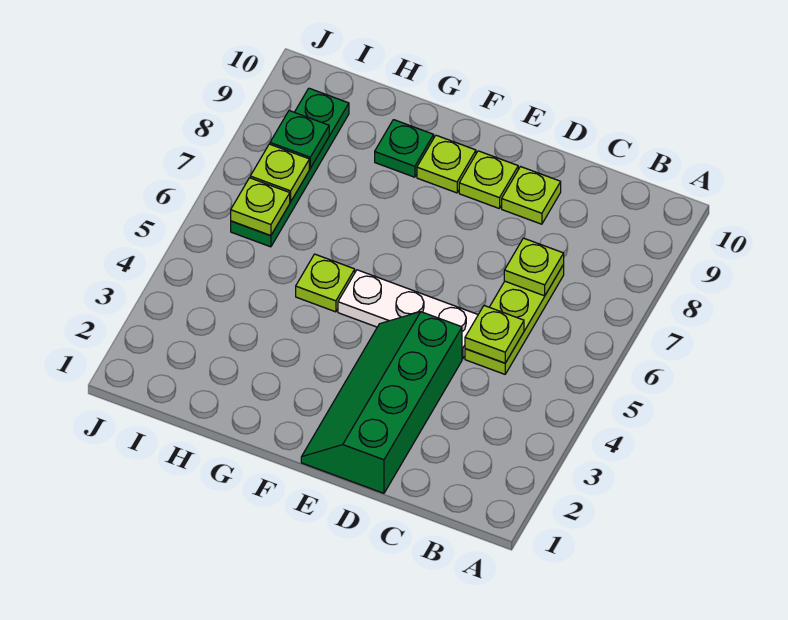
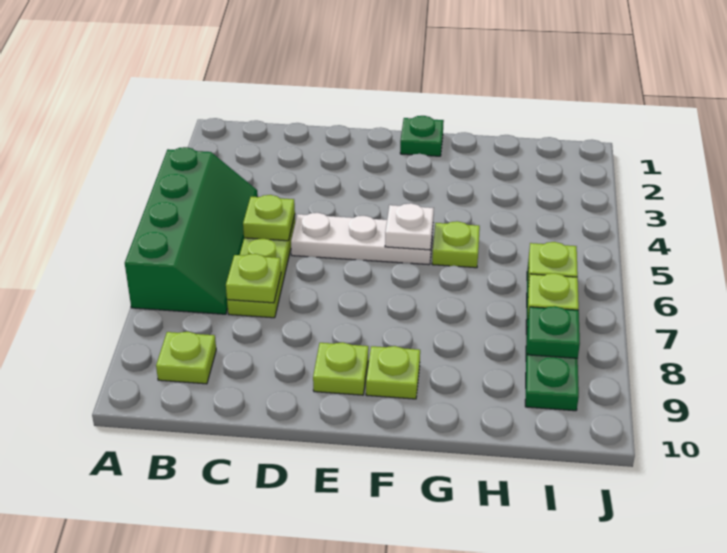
green slope D1:E4 level 1 top D -> green slope A4:B7 level 1 top A
lime plate D9 level 1 -> lime plate B9 level 1
none -> white plate F5 level 2
green plate G9 level 1 -> green plate F1 level 1

